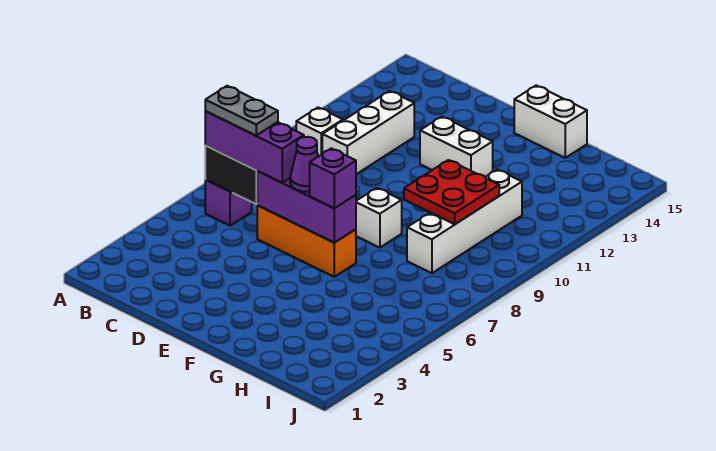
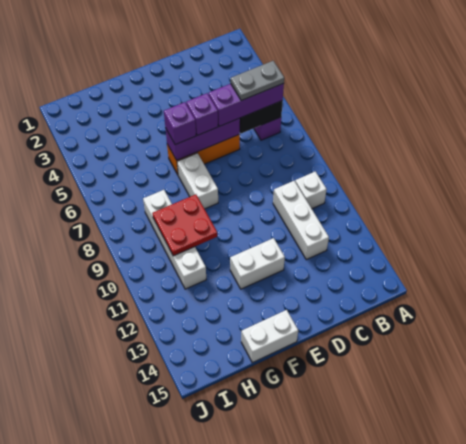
purple cone E6 level 3 -> purple brick E6 level 3
white brick F8 level 1 -> white brick F7:F8 level 1

